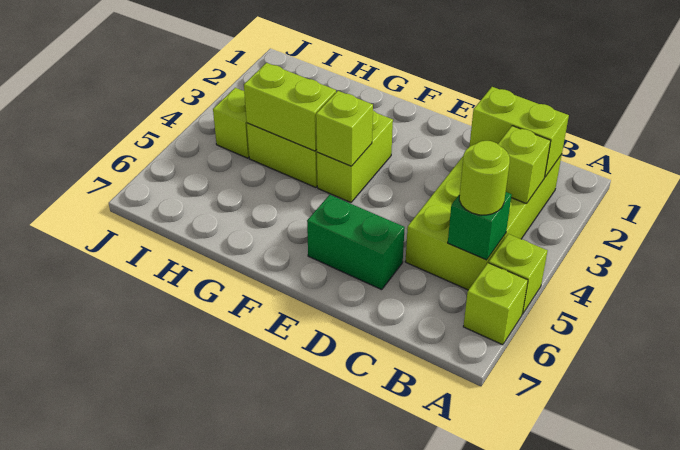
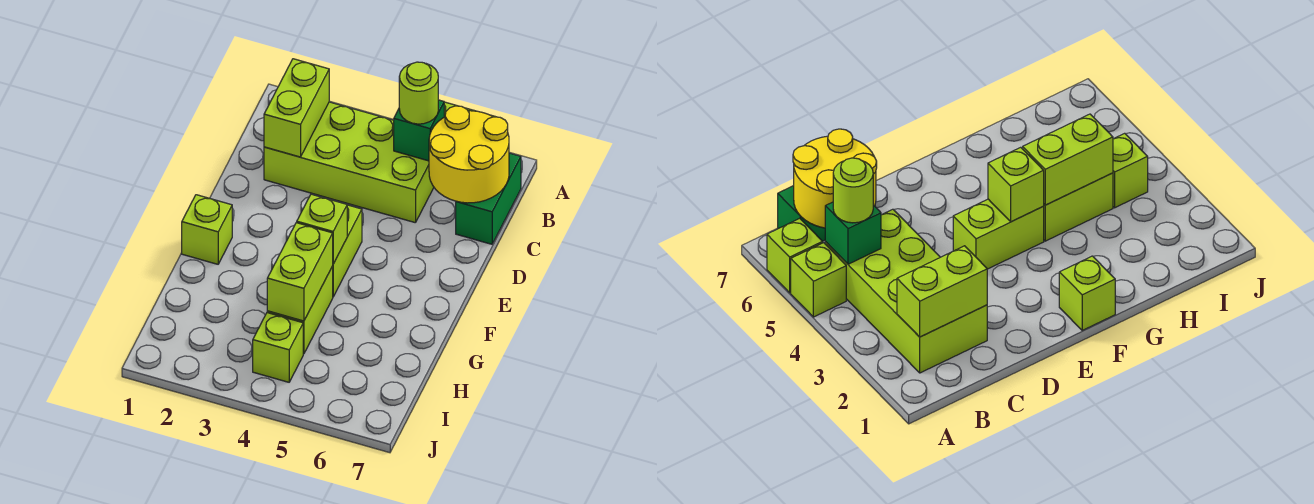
lime brick B3 level 2 -> lime brick F1 level 1
none -> yellow round brick B6:C7 level 2
green brick D6:E6 level 1 -> green brick B7:C7 level 1
lime brick F3:F4 level 1 -> lime brick E4:F4 level 1

